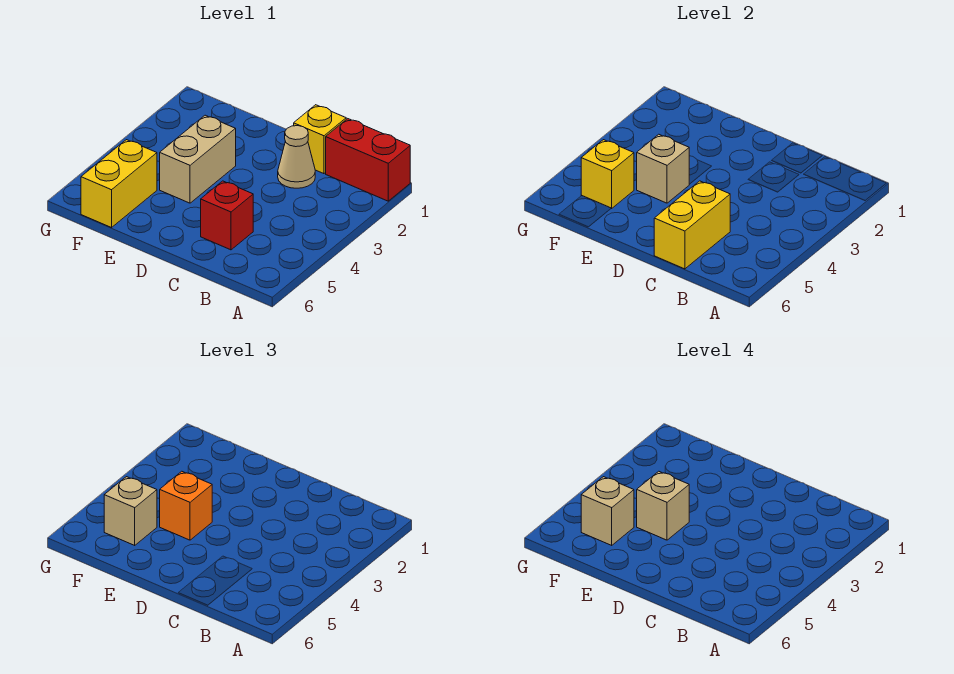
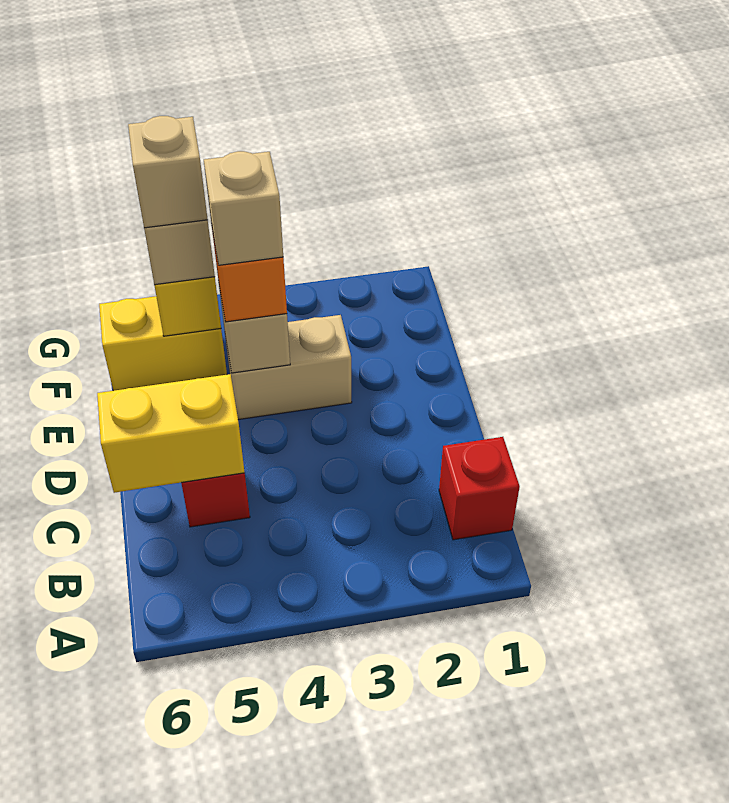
red brick A1:B1 level 1 -> red brick B1 level 1
yellow brick C1 level 1 -> none
tan cone C2 level 1 -> none

